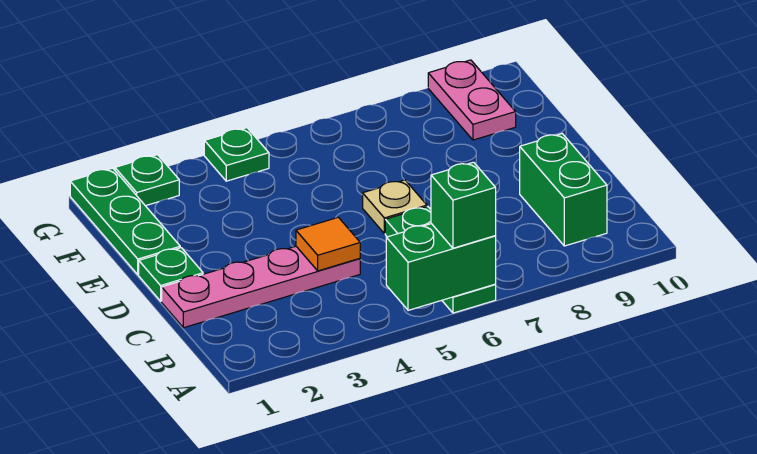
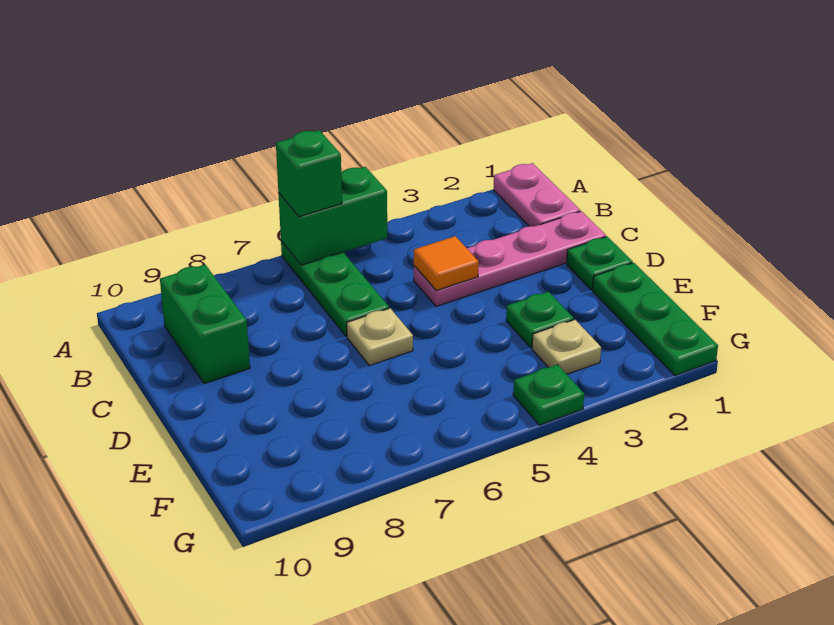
none -> tan plate F3 level 1
pink plate F9:G9 level 1 -> pink plate A1:B1 level 1
green plate G2 level 1 -> green plate E3 level 1

